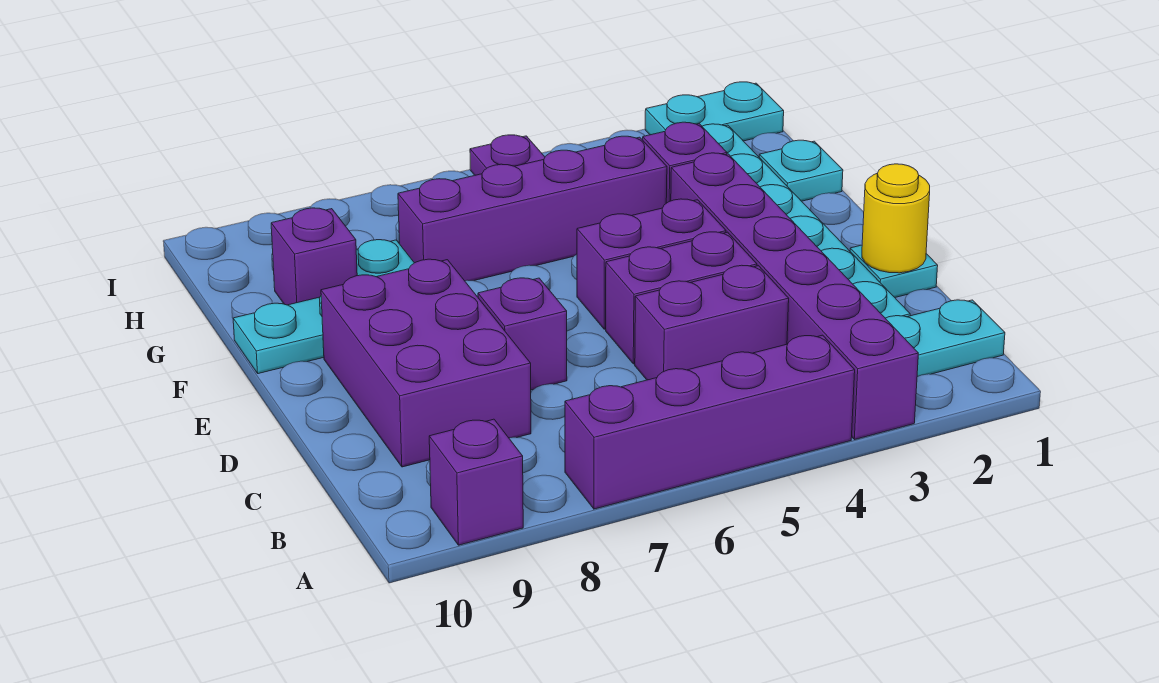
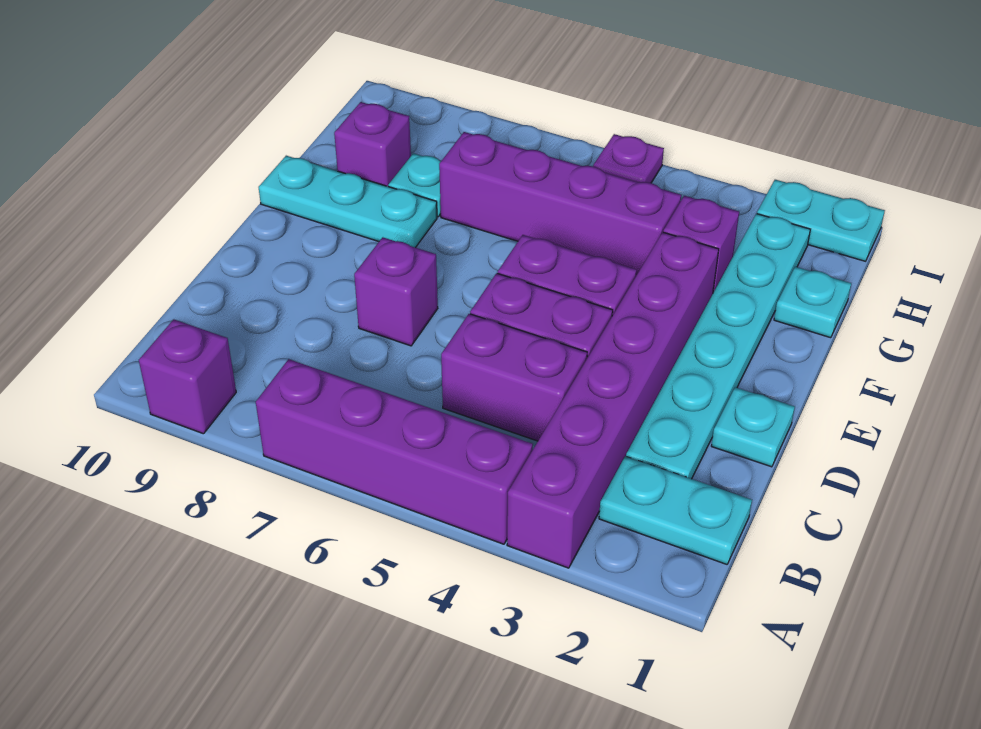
purple brick C8:E9 level 1 -> none
yellow round brick D1 level 2 -> none

